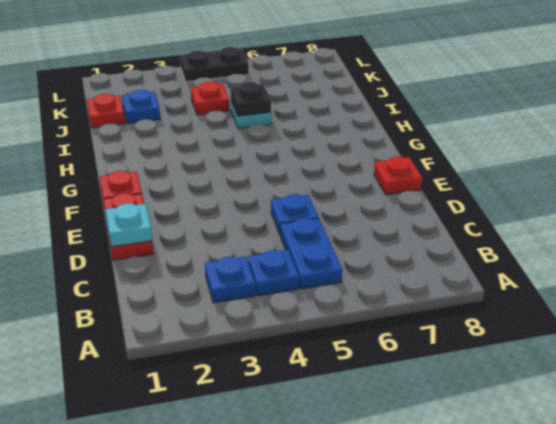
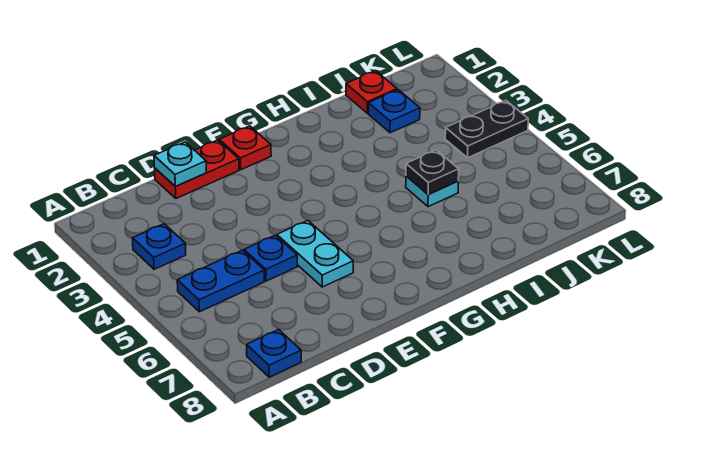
blue plate B4 level 1 -> blue plate B8 level 1
none -> cyan plate E5:E6 level 1
red plate E8 level 1 -> none
red plate J4 level 1 -> none
black plate L4:L5 level 1 -> black plate K4:L4 level 1

